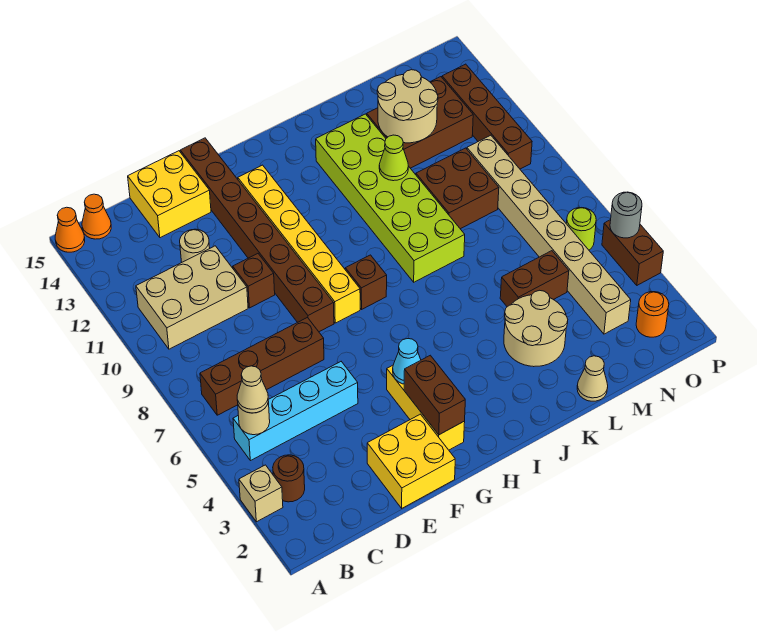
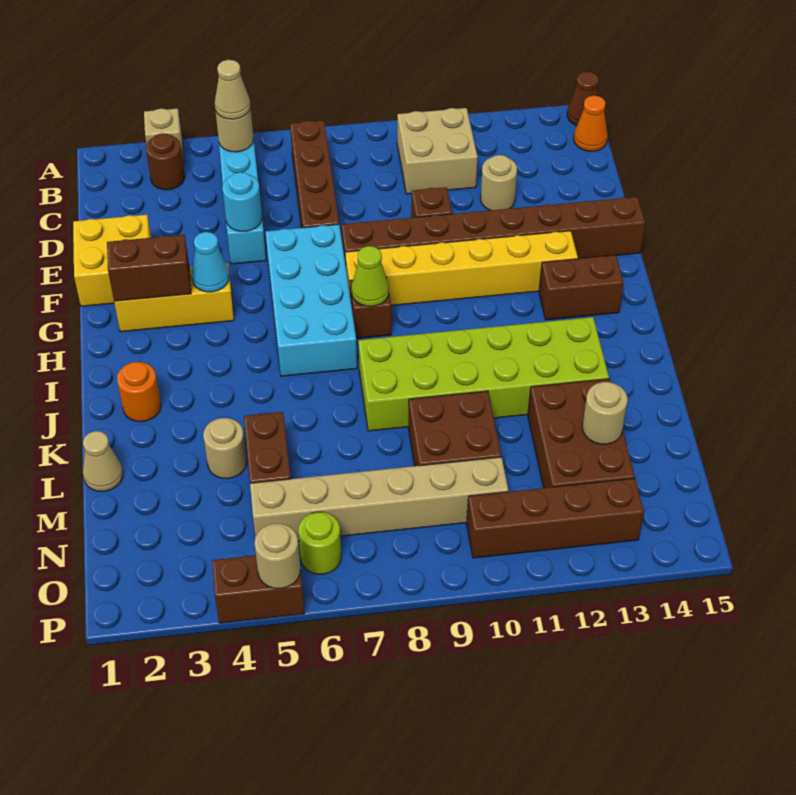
orange cone A15 level 1 -> brown cone A15 level 1
tan brick B10:D11 level 1 -> tan brick B10:C11 level 1
yellow brick D14:E15 level 1 -> none
none -> cyan round brick E5 level 2
none -> cyan brick F6:I7 level 1
none -> brown brick H13:H14 level 1
tan round brick K3:L4 level 1 -> tan round brick L4 level 1
lime cone K11 level 2 -> lime cone H8 level 2
tan round brick L12:M13 level 2 -> tan round brick M13 level 2
tan brick N3:N10 level 1 -> tan brick N5:N10 level 1
orange round brick O2 level 1 -> orange round brick J2 level 1
grey round brick P5 level 2 -> tan round brick P5 level 2

